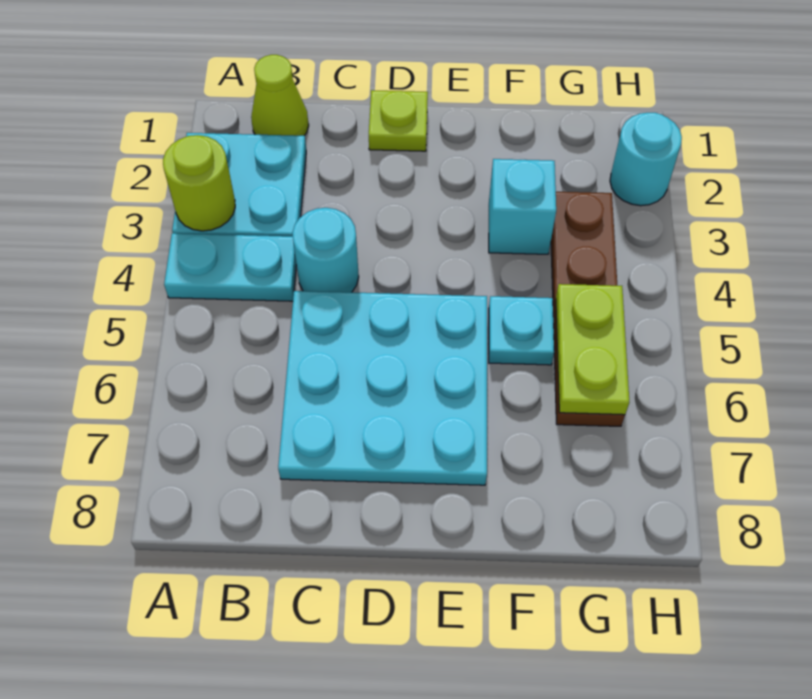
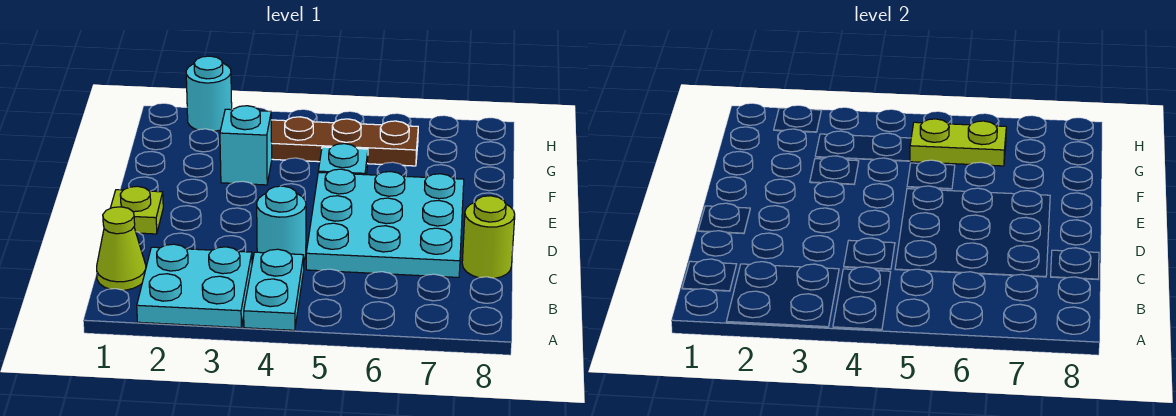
lime round brick A3 level 2 -> lime round brick C8 level 1

